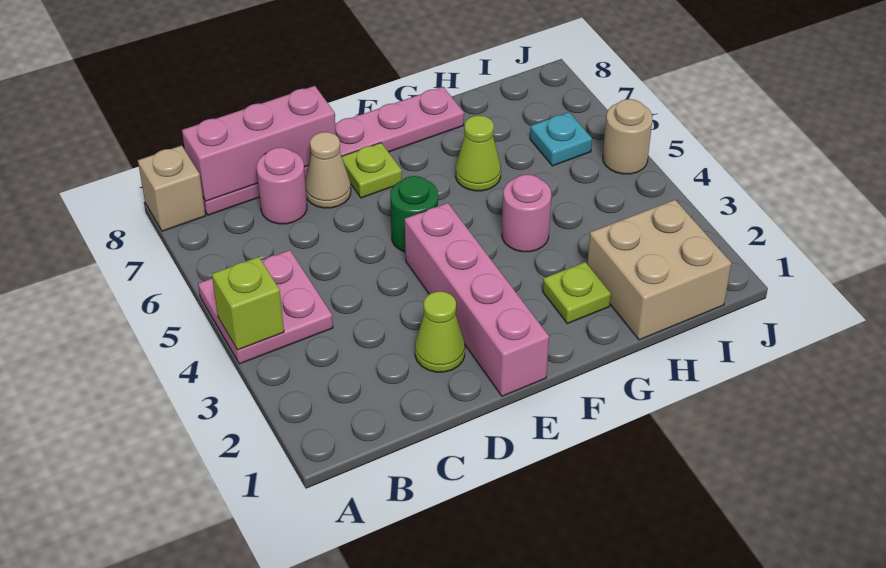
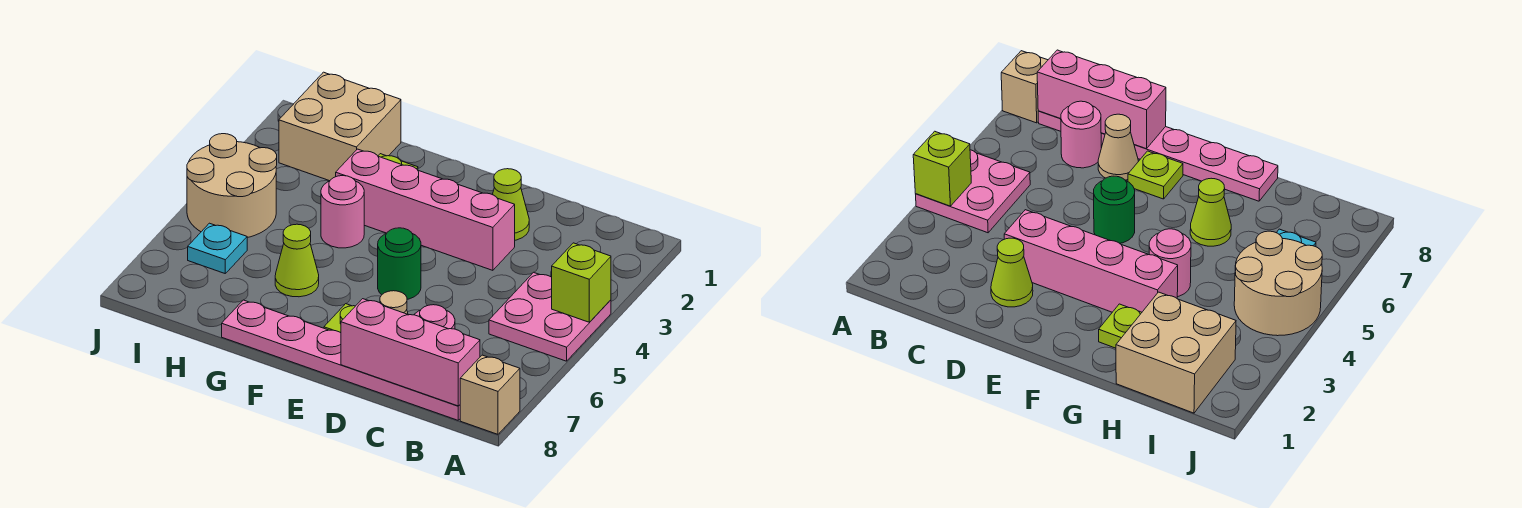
pink brick E1:E4 level 1 -> pink brick D3:G3 level 1
tan round brick J5 level 1 -> tan round brick I4:J5 level 1

